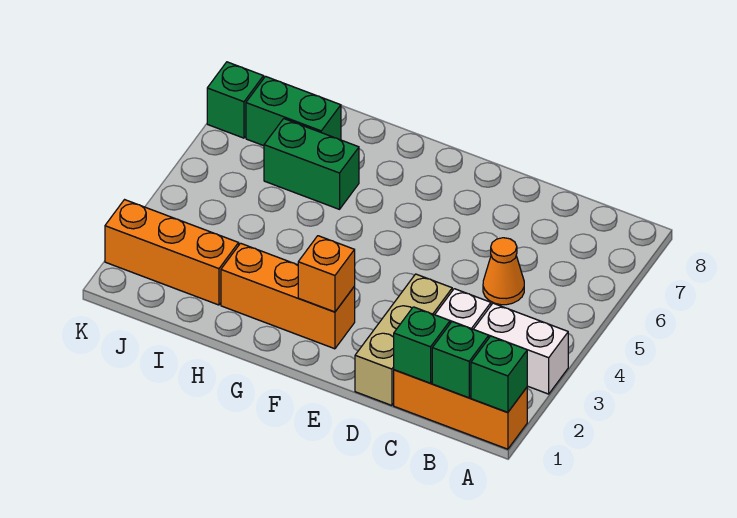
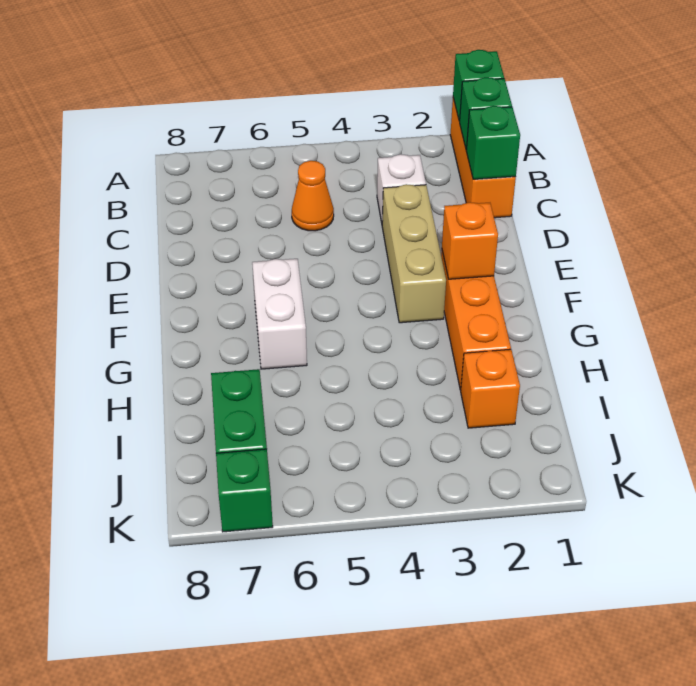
white brick A3:B3 level 1 -> white brick F6:G6 level 1
tan brick D1:D3 level 1 -> tan brick D3:F3 level 1
green brick H6:I6 level 1 -> none
orange brick I2:K2 level 1 -> orange brick I2 level 1

